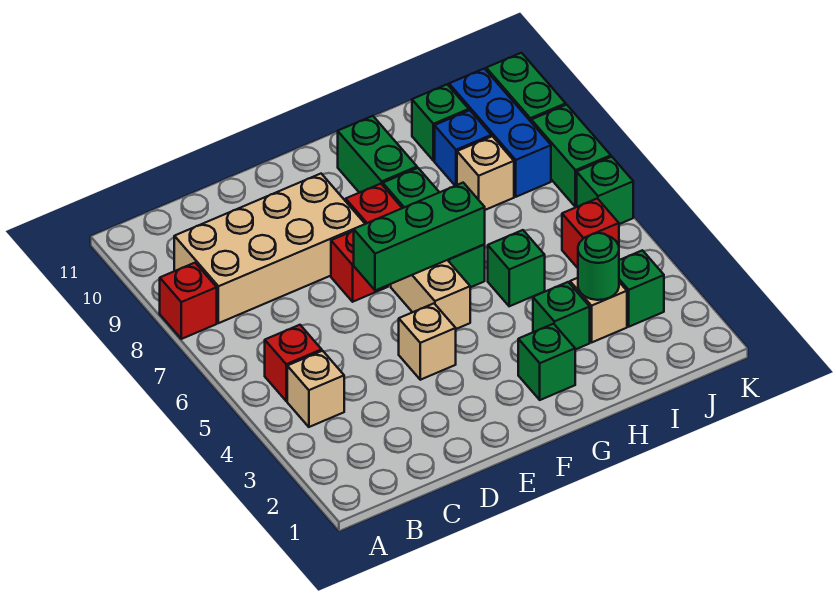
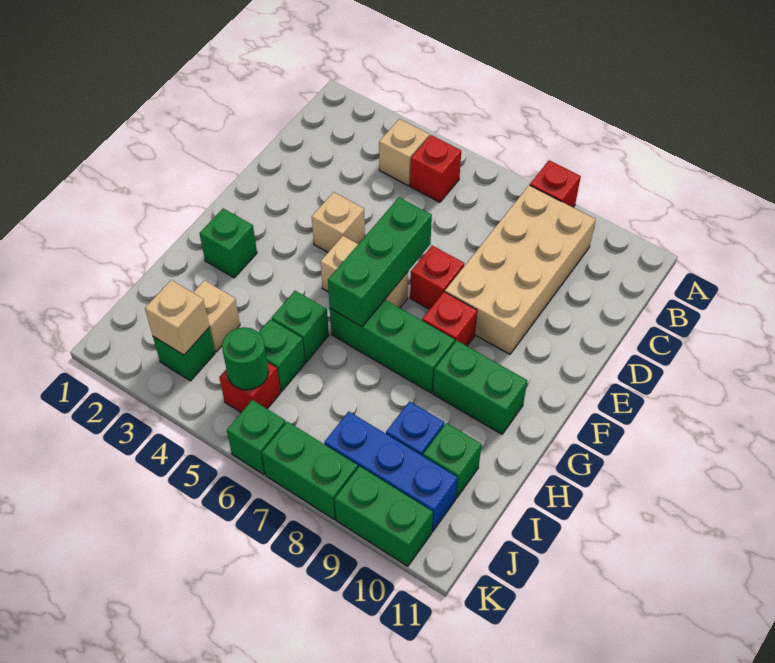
green brick H3 level 1 -> green brick I5 level 1
green round brick I3 level 2 -> green round brick J5 level 2
tan brick I8 level 1 -> tan brick J3 level 2

